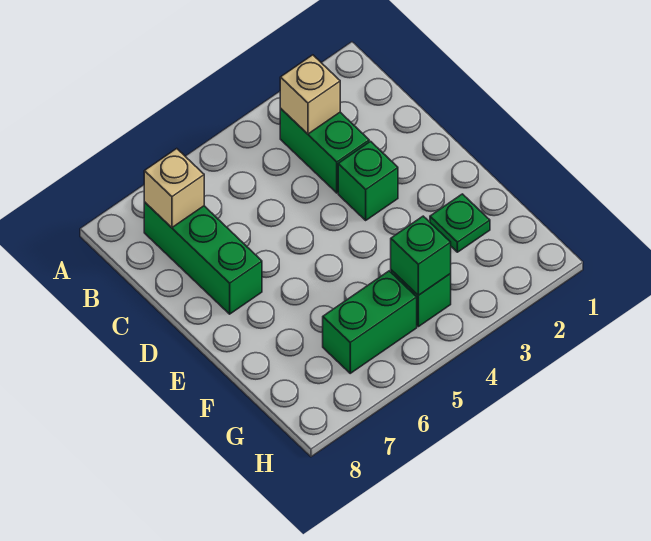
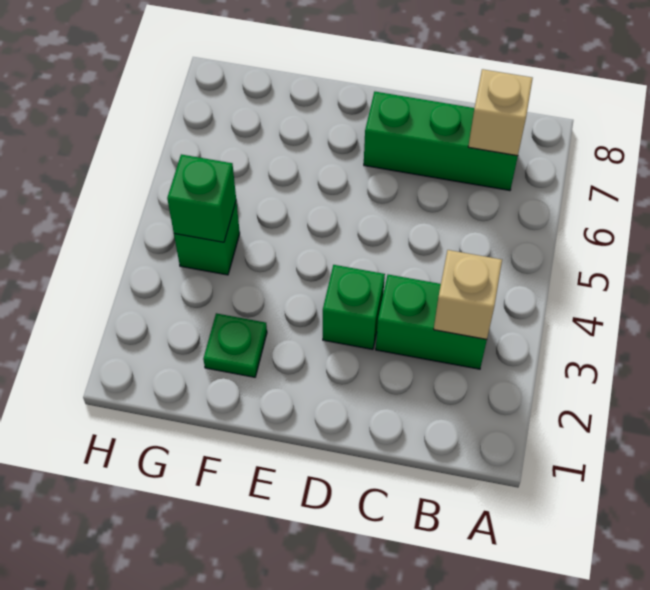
green brick G5:G6 level 1 -> none

